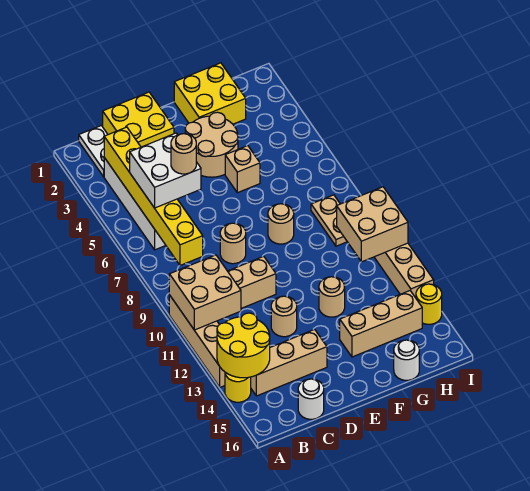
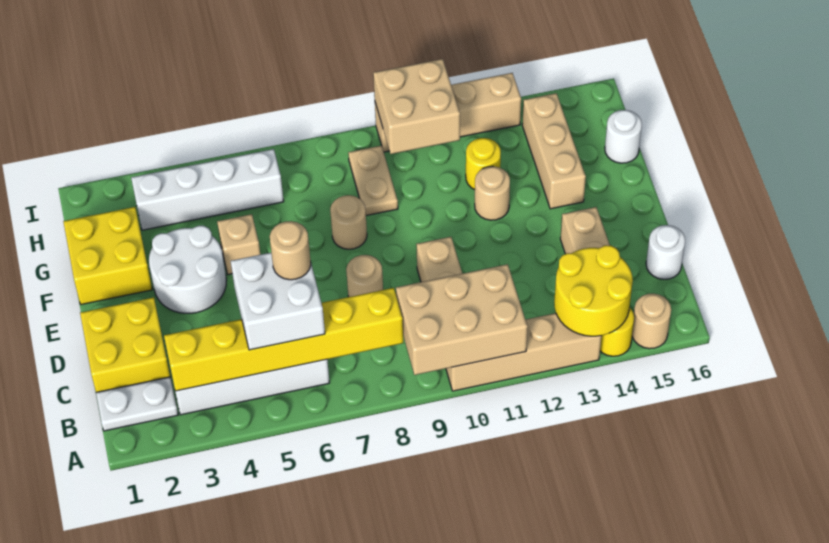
tan brick A10:B11 level 2 -> tan brick A9:B11 level 2
tan round brick D12 level 1 -> tan round brick A15 level 1
tan round brick E3:F4 level 1 -> white round brick E3:F4 level 1
none -> white brick H3:H6 level 1
tan plate H8:H9 level 1 -> tan plate G9:H9 level 1
yellow round brick I14 level 1 -> yellow round brick G12 level 1

